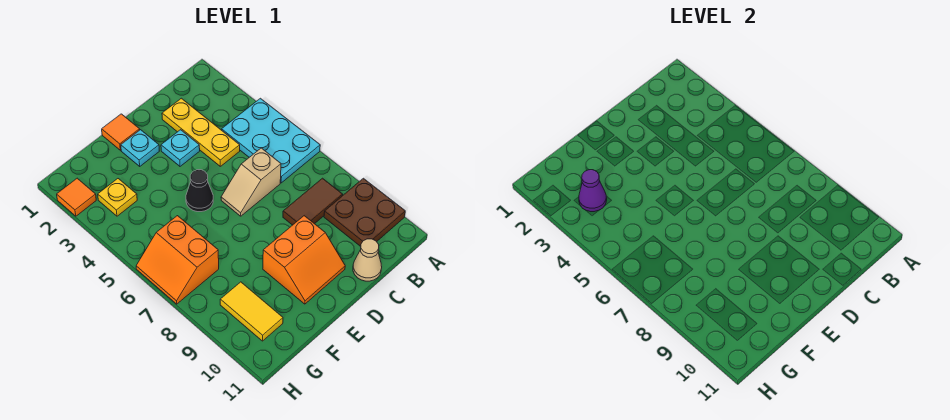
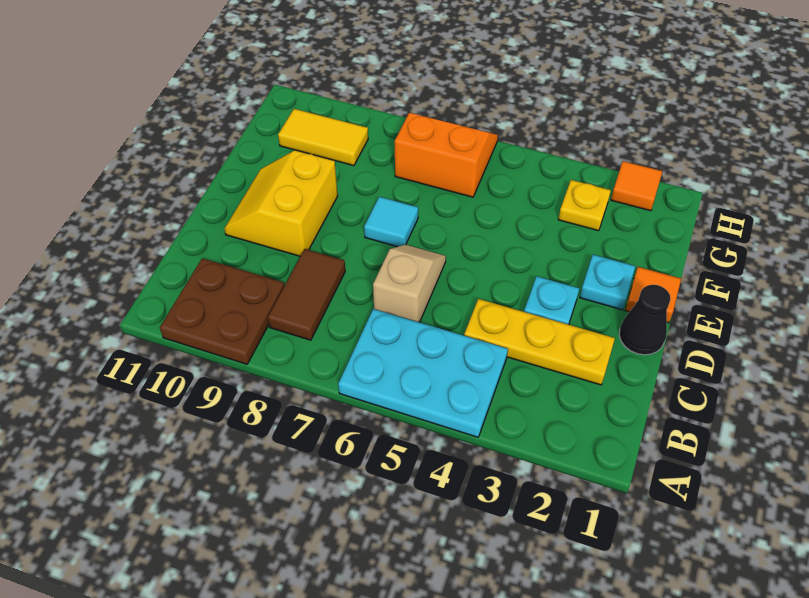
tan cone C11 level 1 -> none
orange slope D9:E10 level 1 top 9 -> yellow slope D9:E10 level 1 top 9
black cone E5 level 1 -> black cone D1 level 1
none -> cyan tile E7 level 1
purple cone G3 level 2 -> none

